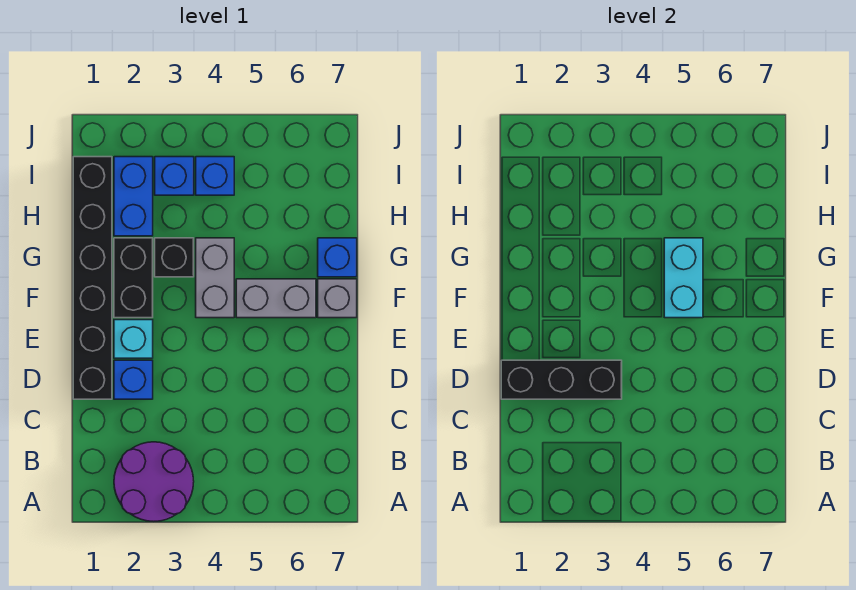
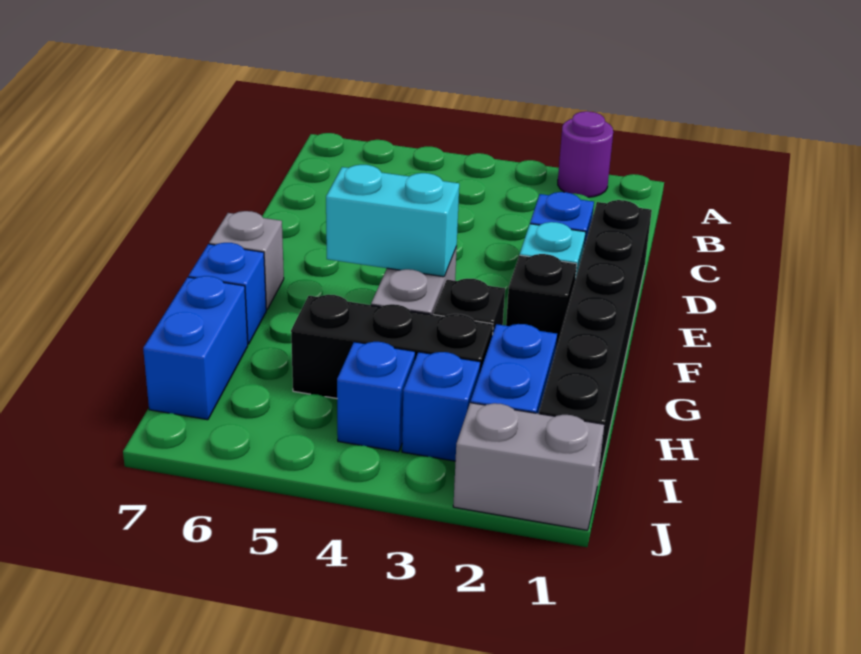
purple round brick A2:B3 level 1 -> purple round brick A2 level 1
black brick D1:D3 level 2 -> black brick H3:H5 level 1
black brick F2:G2 level 1 -> black brick F2 level 1
grey brick F5:F6 level 1 -> grey brick J1:J2 level 1
cyan brick F5:G5 level 2 -> cyan brick F4:F5 level 2
none -> blue brick H7:I7 level 1

